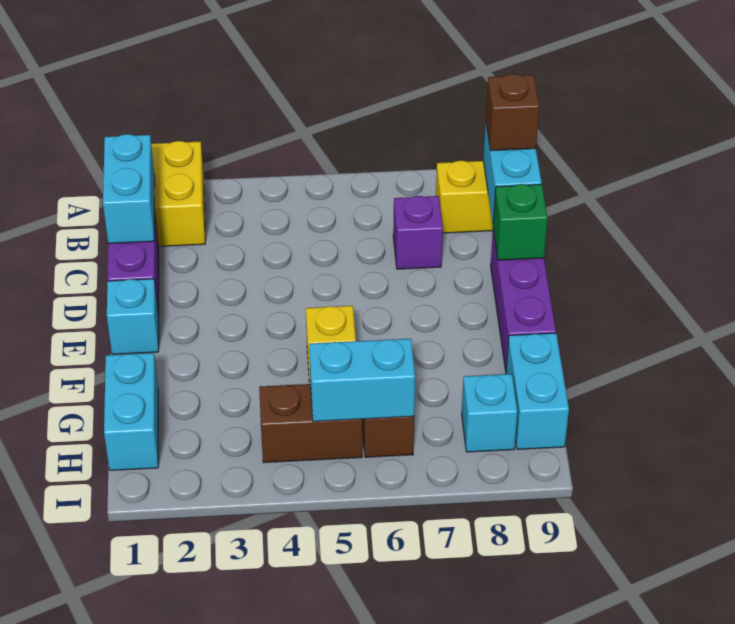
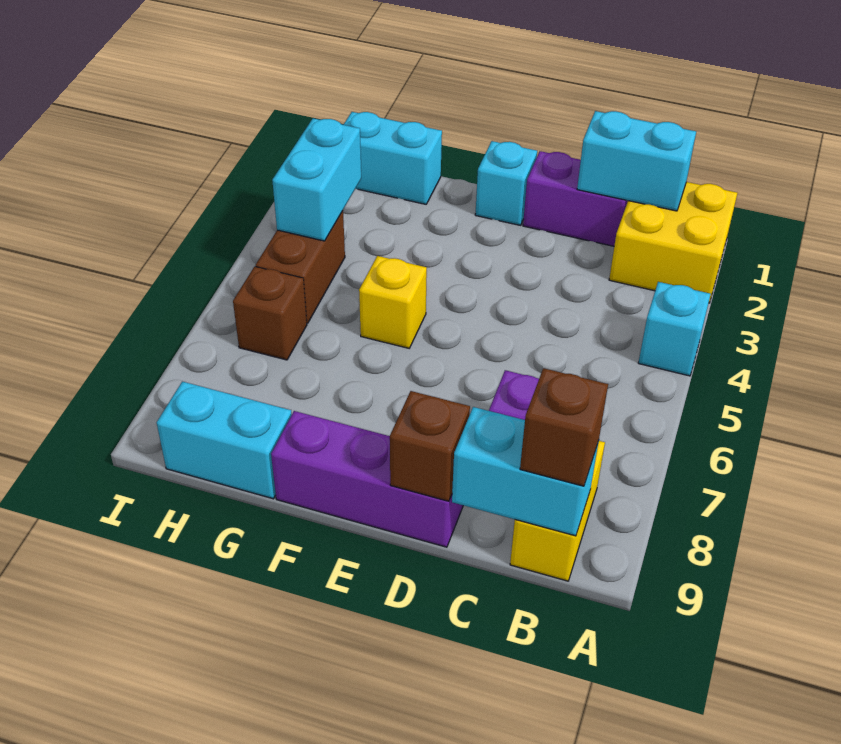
green brick D9 level 2 -> brown brick D9 level 2
cyan brick H5:H6 level 2 -> cyan brick H3:H4 level 2
cyan brick H8 level 1 -> cyan brick A4 level 1

